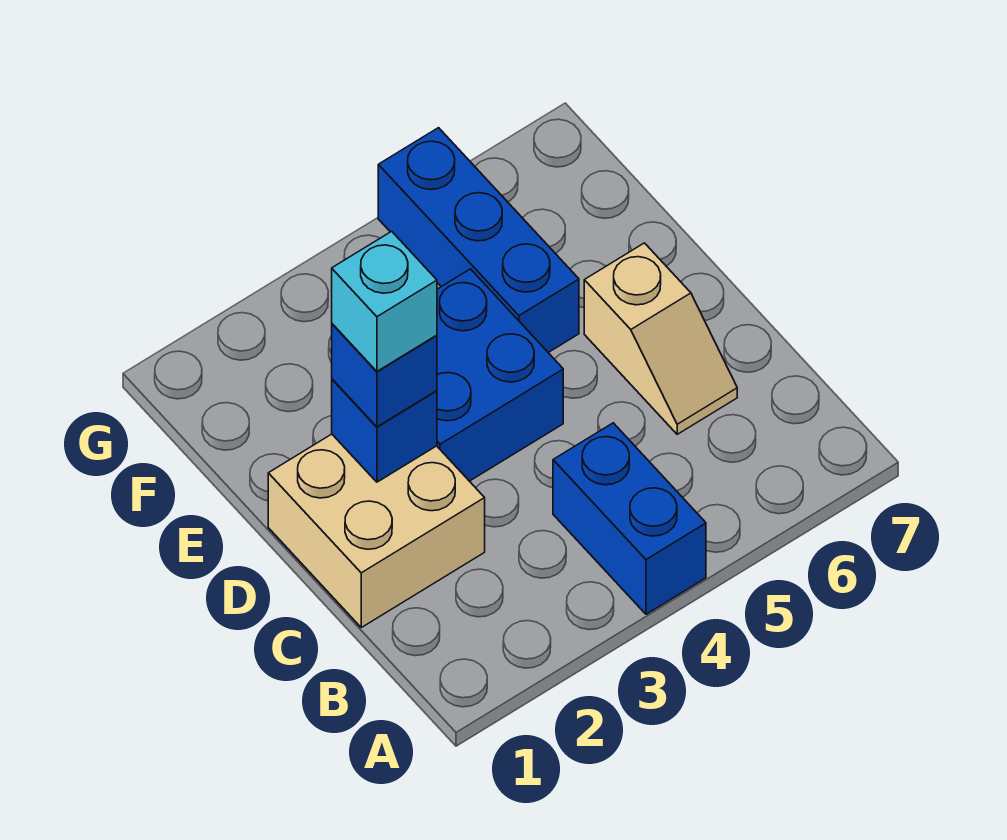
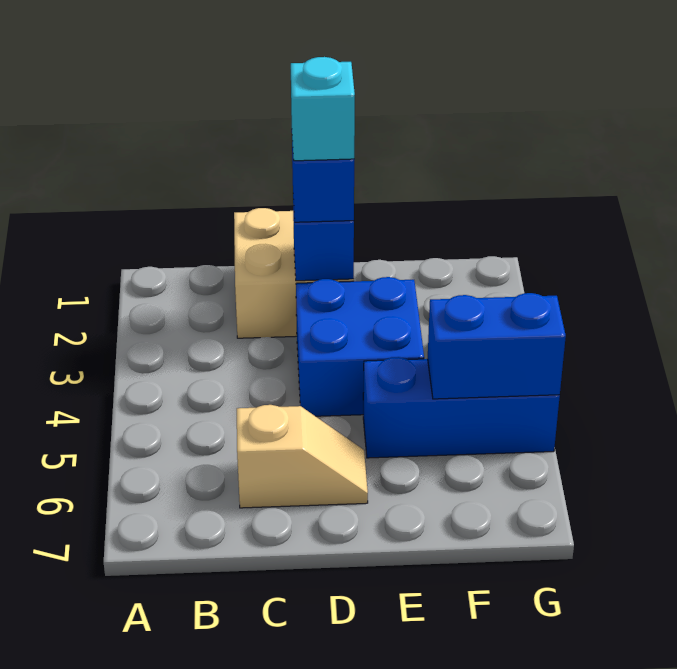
blue brick A4:B4 level 1 -> blue brick F5:G5 level 2
tan slope C6:D6 level 1 top D -> tan slope C6:D6 level 1 top C

